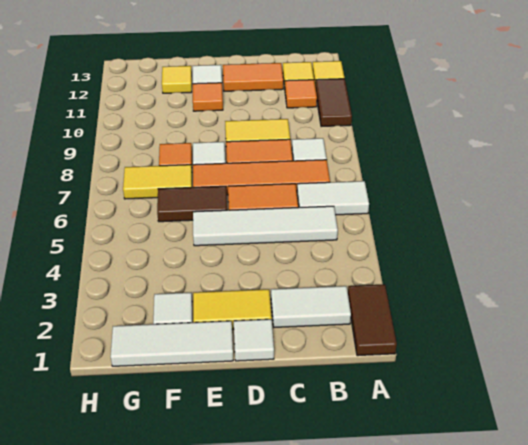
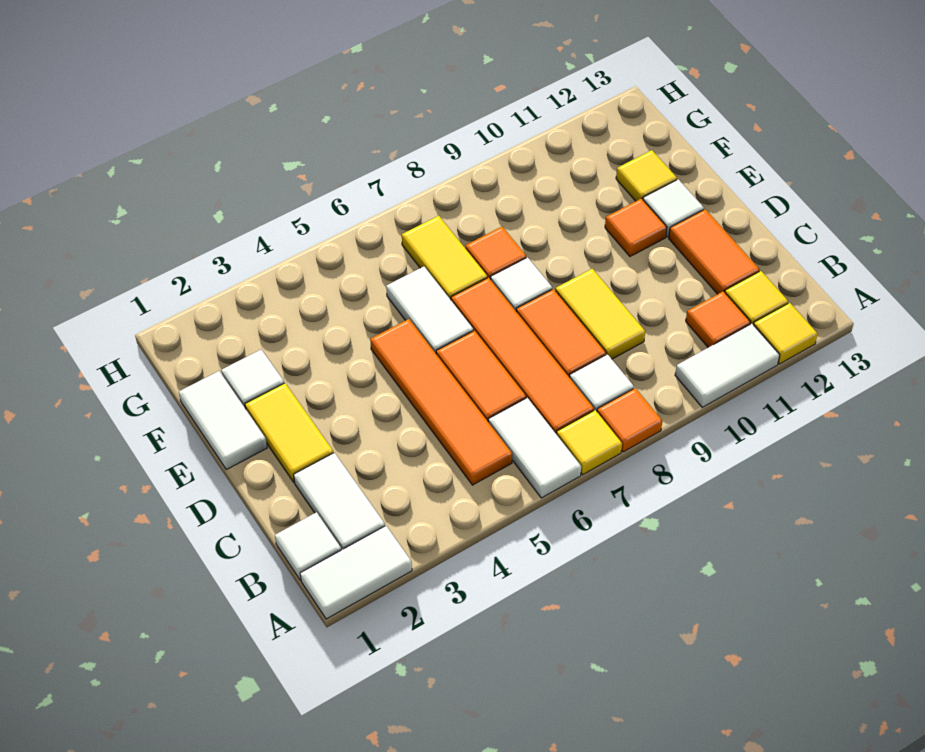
brown tile A1:A2 level 1 -> white tile A1:A2 level 1
none -> yellow tile A7 level 1
none -> orange tile A8 level 1
brown tile A10:A11 level 1 -> white tile A10:A11 level 1
white tile B5:E5 level 1 -> orange tile B5:E5 level 1
white tile D1 level 1 -> white tile B1 level 1
white tile E1:G1 level 1 -> white tile E1:F1 level 1
brown tile E6:F6 level 1 -> white tile E6:F6 level 1

